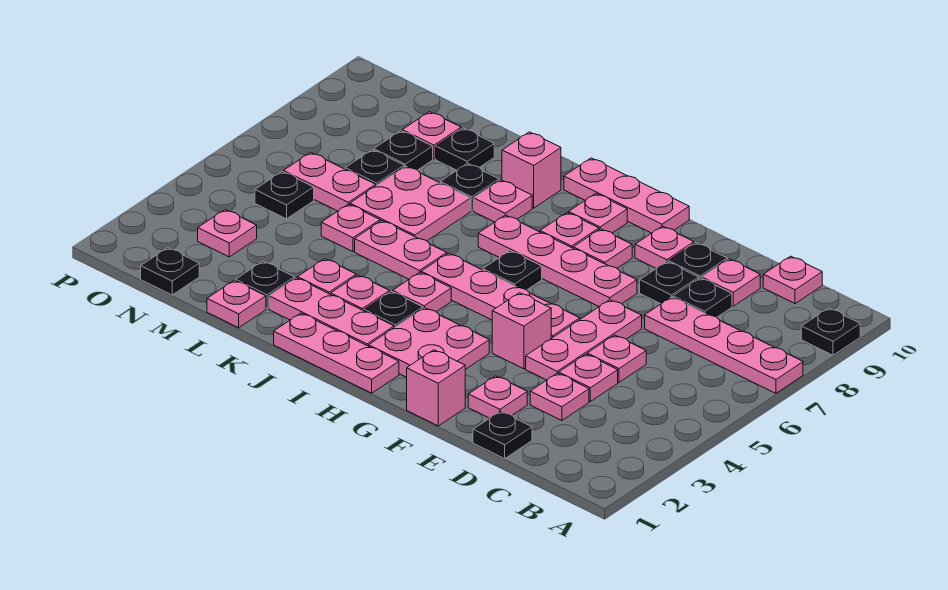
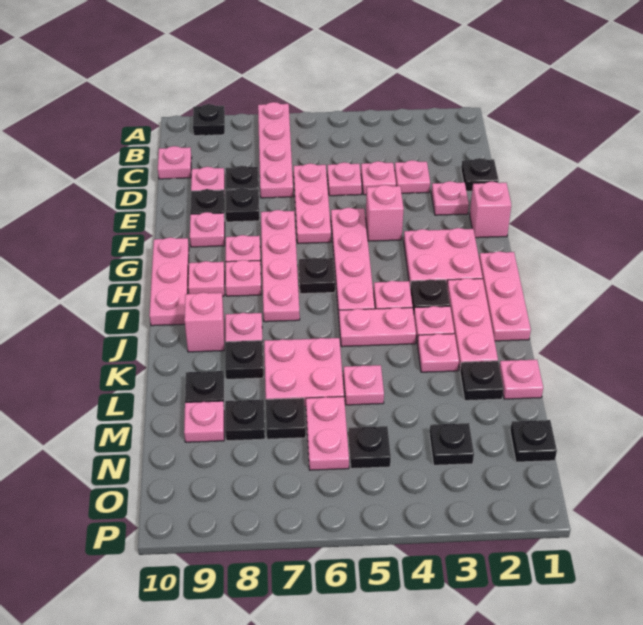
pink plate E4:E6 level 1 -> pink plate D6:F6 level 1
pink plate J5:K5 level 1 -> pink plate J4:J5 level 1
pink plate N3 level 1 -> black plate N3 level 1

